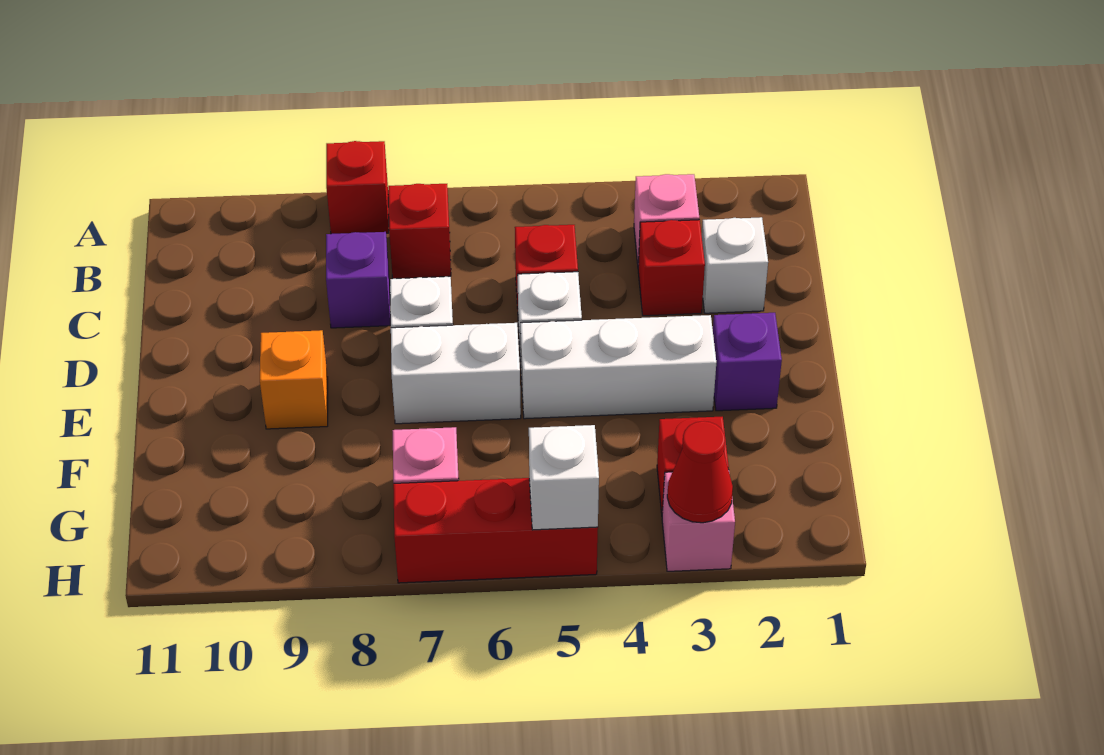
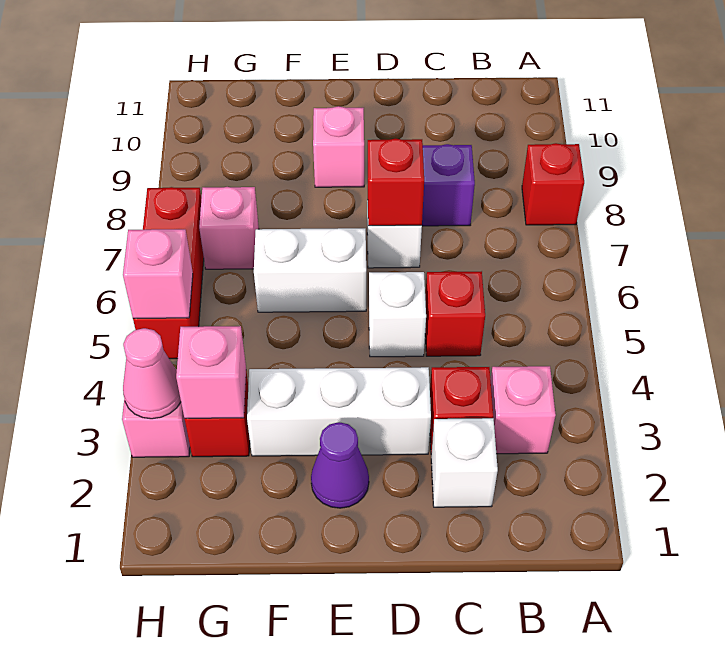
red brick B7 level 1 -> red brick D7 level 2
purple brick E2 level 1 -> purple cone E2 level 1
white brick E3:E5 level 1 -> white brick D3:F3 level 1
white brick E6:E7 level 1 -> white brick E6:F6 level 1
orange brick E9 level 1 -> pink brick E9 level 1
none -> pink brick G3 level 2
red cone H3 level 2 -> pink cone H3 level 2
white brick H5 level 2 -> pink brick H5 level 2

